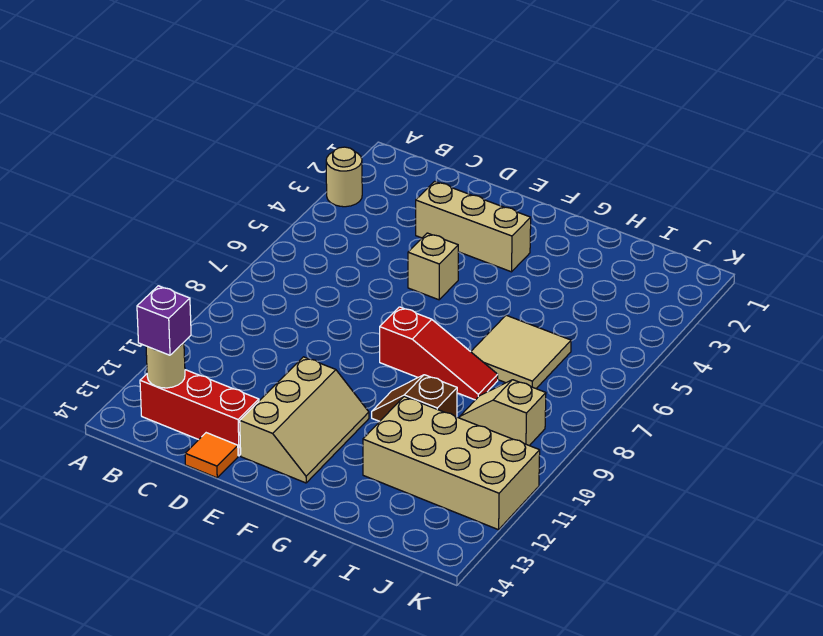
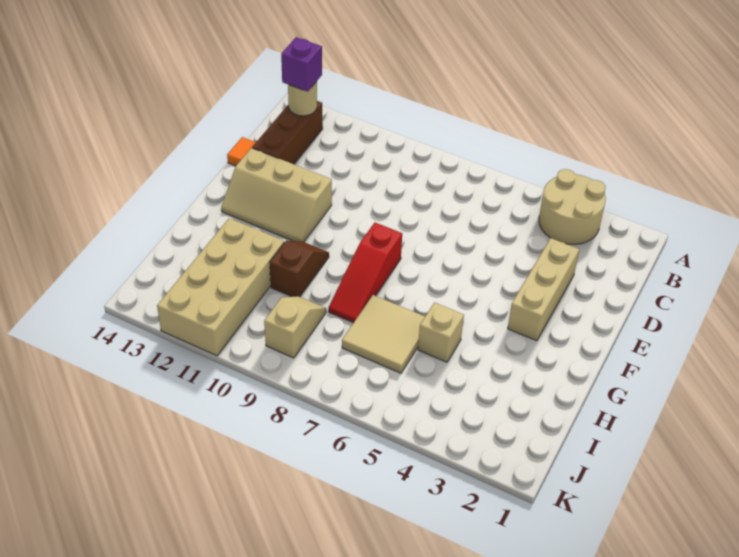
tan round brick A3 level 1 -> tan round brick A3:B4 level 1
red brick B13:D13 level 1 -> brown brick B13:D13 level 1
tan brick E5 level 1 -> tan brick H5 level 1

